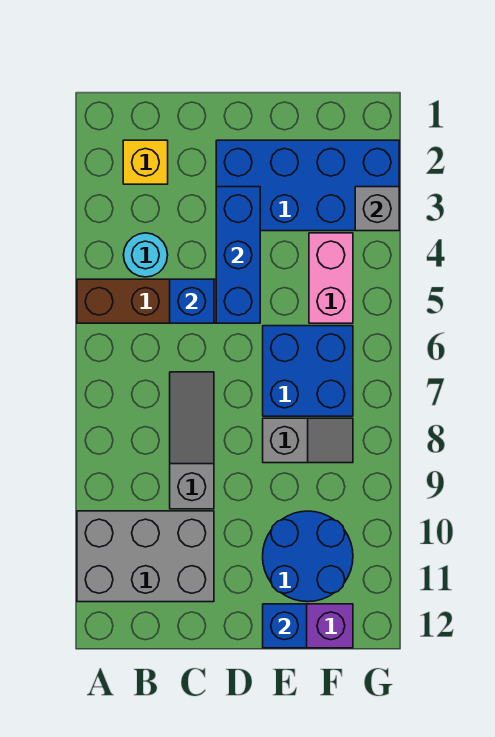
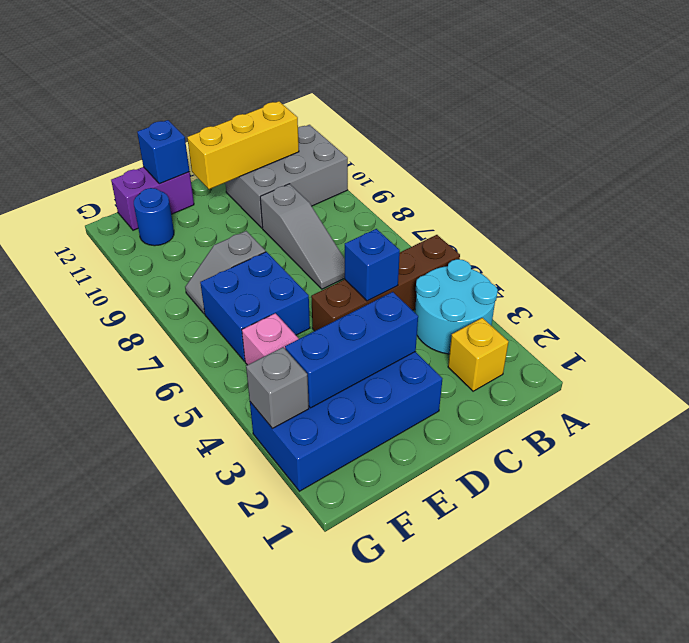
cyan round brick B4 level 1 -> cyan round brick A3:B4 level 1
none -> yellow brick B11:D11 level 2
blue brick D3:D5 level 2 -> blue brick D3:F3 level 2
blue round brick E10:F11 level 1 -> blue round brick F11 level 1

